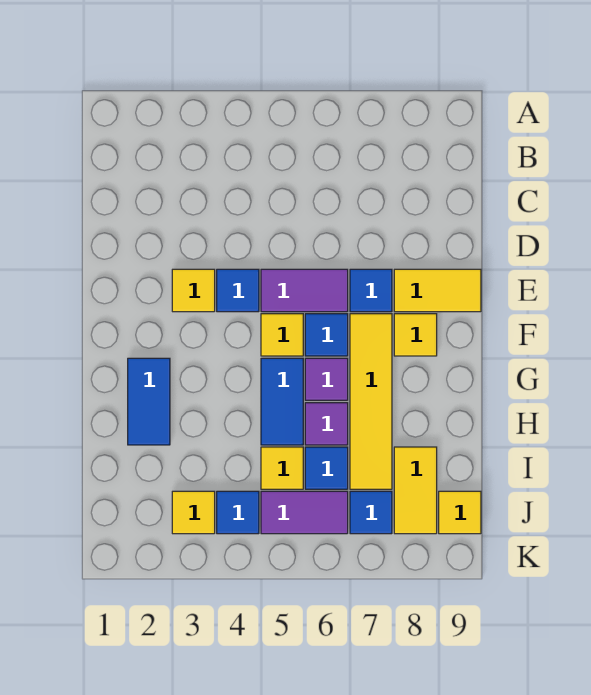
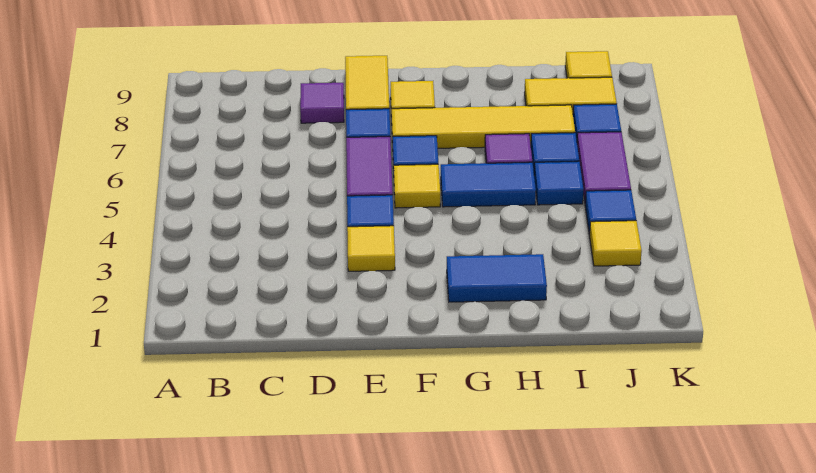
purple tile G6 level 1 -> purple tile D8 level 1
yellow tile I5 level 1 -> blue tile I5 level 1

